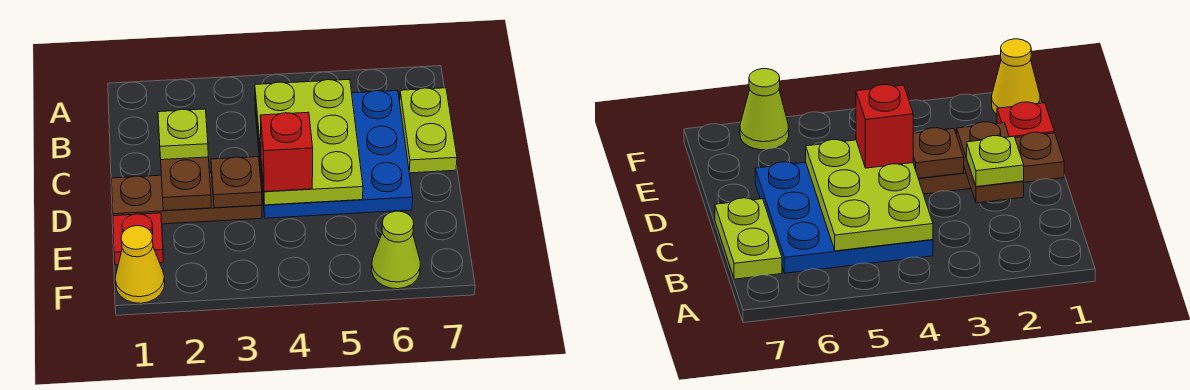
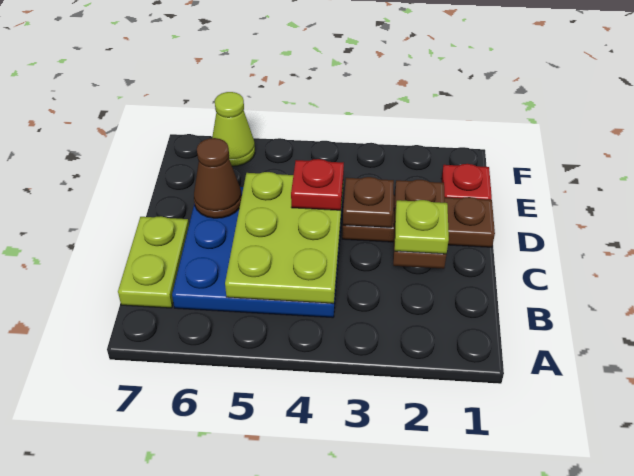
red brick D4 level 3 -> red plate D4 level 3
none -> brown cone D6 level 2
yellow cone F1 level 1 -> none

